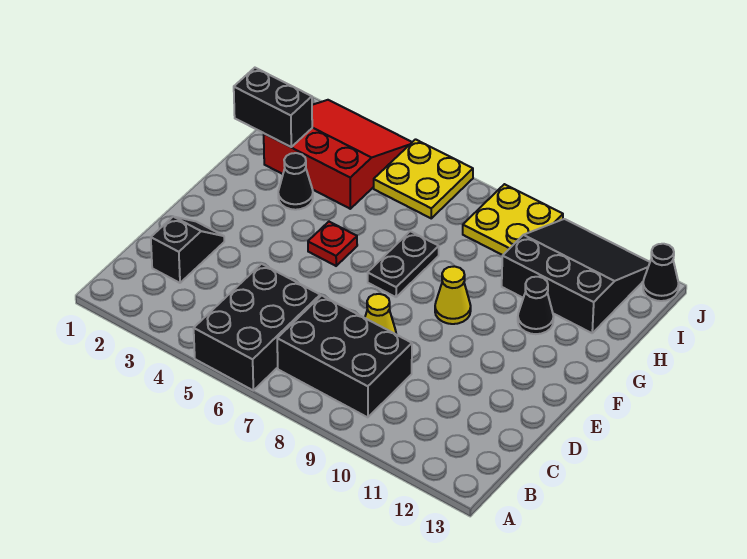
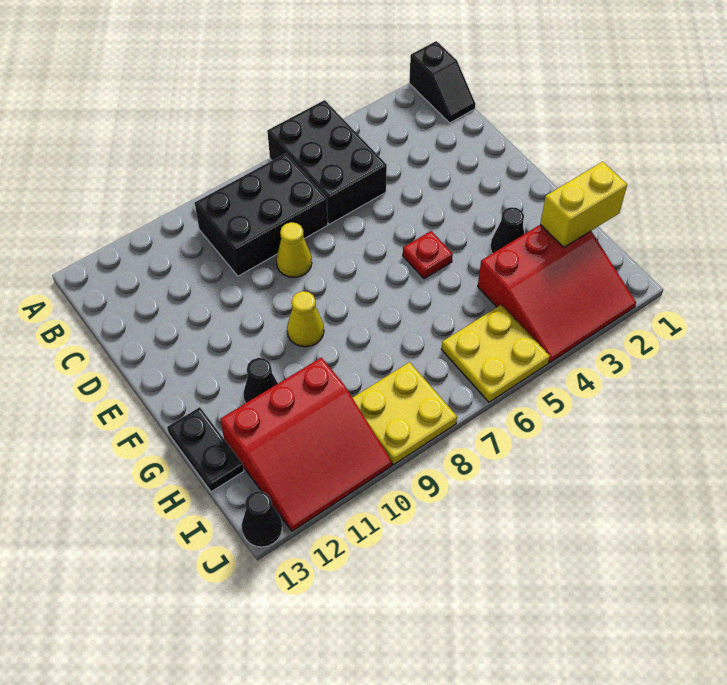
black slope C2:D2 level 1 top C -> black slope A1:B1 level 1 top A
black plate F7:G7 level 1 -> black plate G13:H13 level 1
black brick H1:H2 level 2 -> yellow brick H1:H2 level 2
black slope H10:J12 level 1 top H -> red slope H10:J12 level 1 top H

